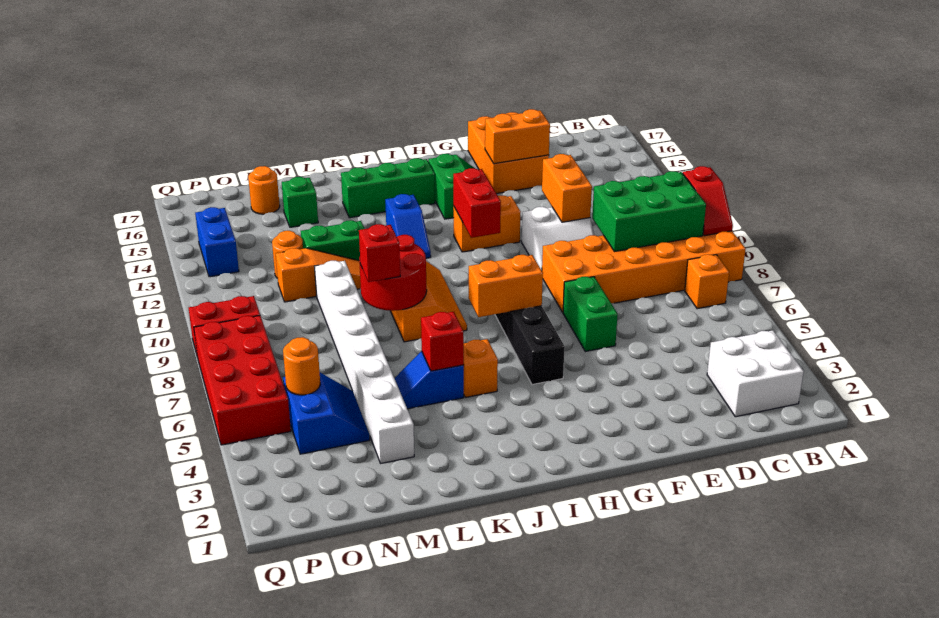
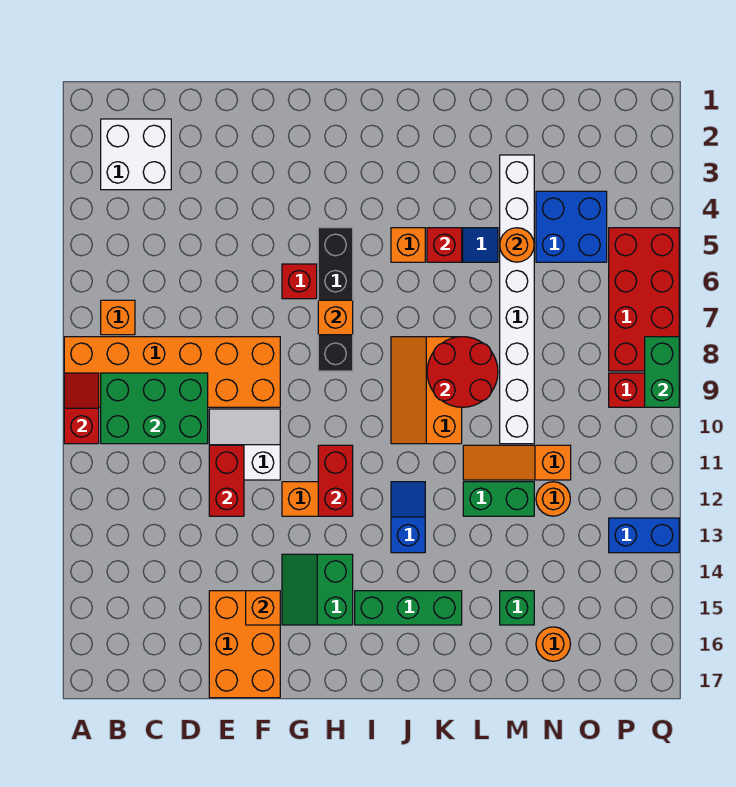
orange brick E11:E12 level 2 -> red brick E11:E12 level 2
orange brick E15:F15 level 2 -> orange brick F15 level 2
green brick F6:F7 level 1 -> green brick Q8:Q9 level 2
orange brick H7:I7 level 2 -> orange brick H7 level 2
red brick L8 level 3 -> red brick G6 level 1
blue slope N4:O5 level 1 top O -> blue brick N4:O5 level 1
orange round brick O5 level 2 -> orange round brick M5 level 2
blue brick P13:P14 level 1 -> blue brick P13:Q13 level 1

